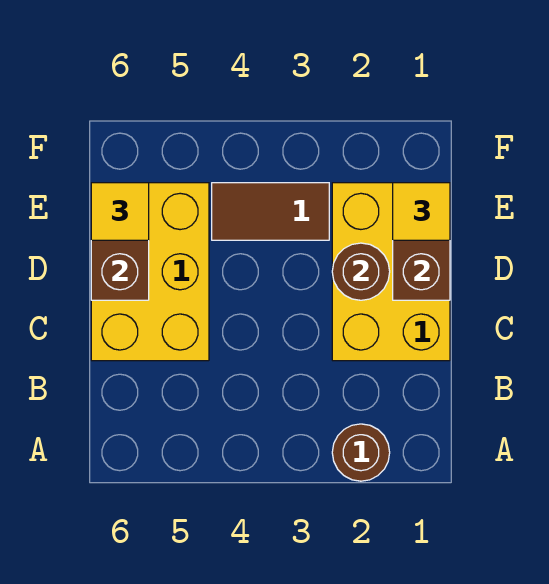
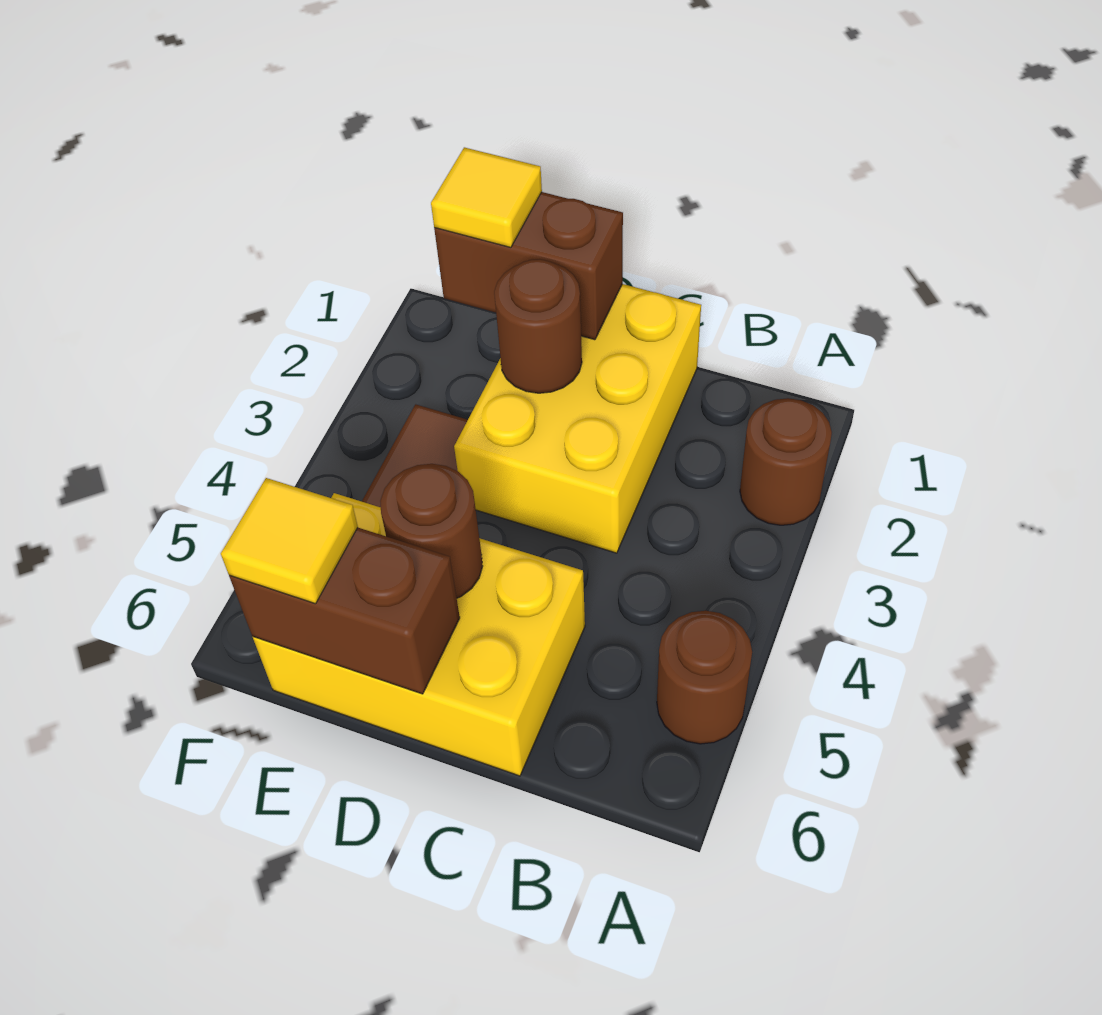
none -> brown round brick A5 level 1
yellow brick C1:E2 level 1 -> yellow brick C1:D3 level 1
none -> brown round brick D5 level 2

